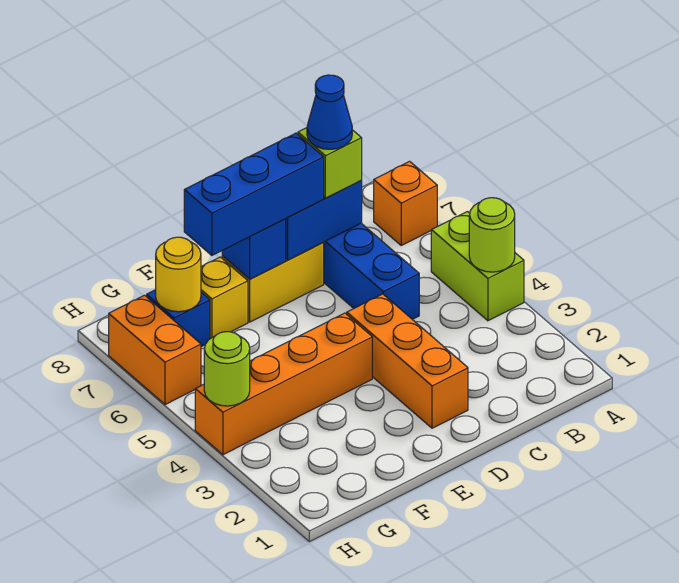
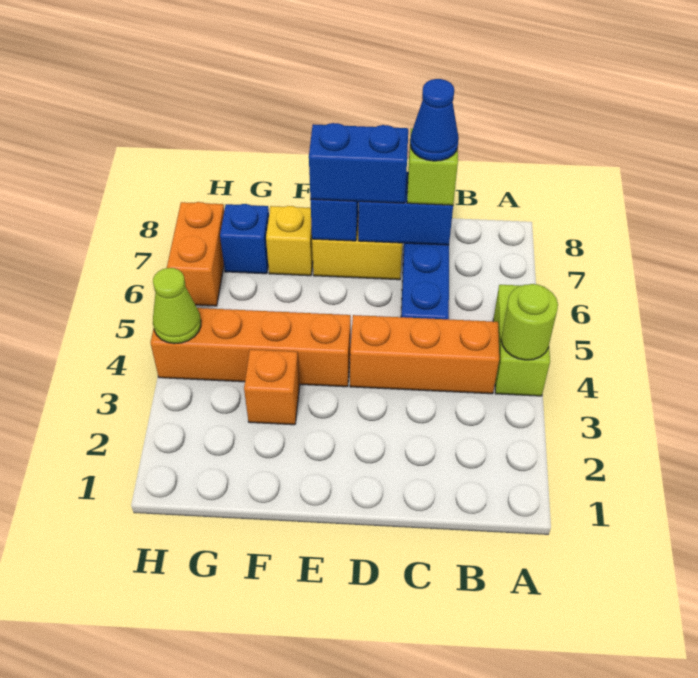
orange brick A7 level 1 -> orange brick F3 level 1
orange brick D2:D4 level 1 -> orange brick B4:D4 level 1
blue brick D7:F7 level 3 -> blue brick D7:E7 level 3
yellow round brick G7 level 2 -> none
lime round brick H4 level 2 -> lime cone H4 level 2

